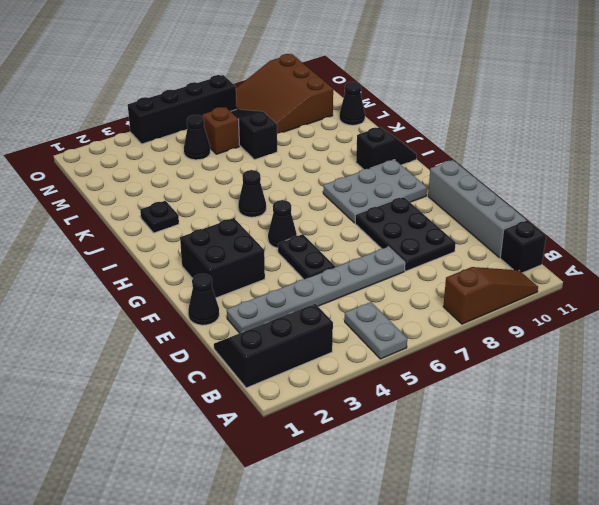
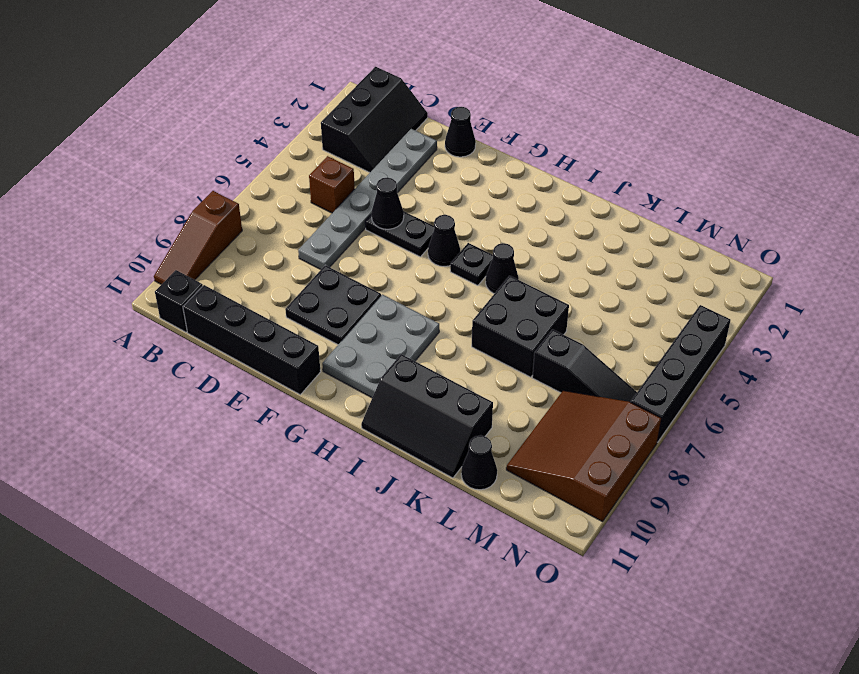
grey plate A5:B5 level 1 -> none
grey brick C11:F11 level 1 -> black brick C11:F11 level 1
black plate D8:F9 level 1 -> black plate E8:F9 level 1
black brick F2:G3 level 1 -> black brick J6:K7 level 1
black slope I10:I11 level 1 top 10 -> black slope I10:K11 level 1 top 10
black plate J2 level 1 -> black plate H5 level 1
black cone M5 level 1 -> black cone E5 level 2
brown brick M6 level 1 -> brown brick C5 level 1
brown slope M8:O10 level 1 top 10 -> brown slope M8:O10 level 1 top O

